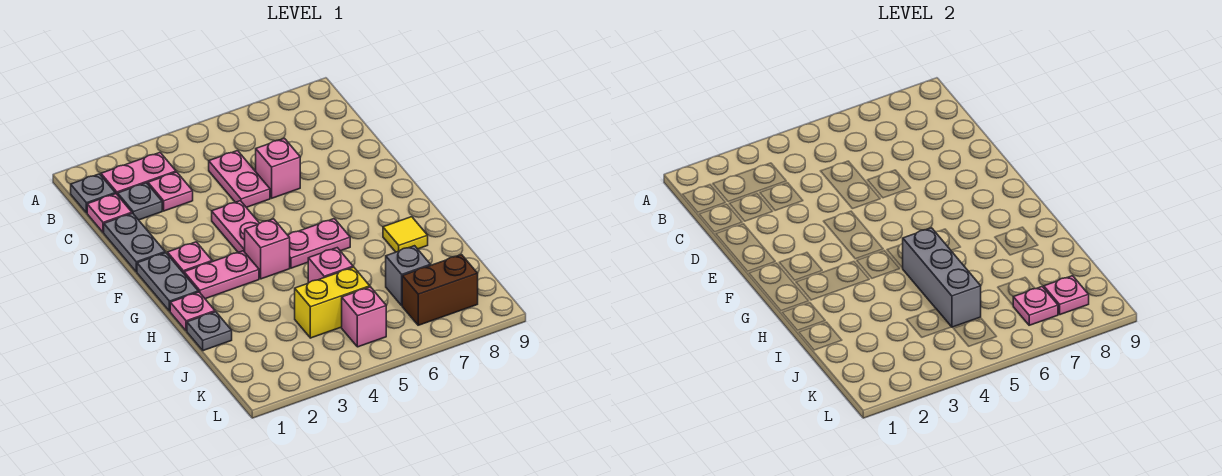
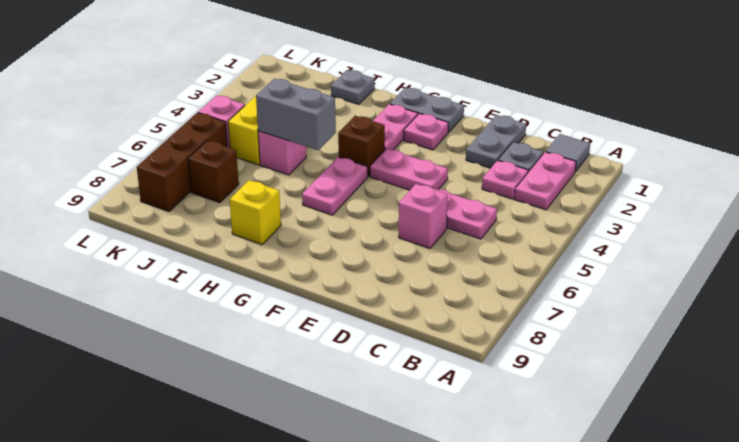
grey plate B1 level 1 -> grey tile B1 level 1
pink plate C1 level 1 -> none
grey plate D1:E1 level 1 -> grey plate D1:D2 level 1
pink brick G4 level 1 -> brown brick G4 level 1
pink plate H1 level 1 -> none
grey brick H5:J5 level 2 -> grey brick H5:I5 level 2
yellow tile H8 level 1 -> yellow brick H8 level 1
grey brick J7 level 1 -> brown brick J7 level 1
brown brick K7:K8 level 1 -> brown brick K6:K8 level 1
pink plate K7 level 2 -> none
pink plate K8 level 2 -> none

